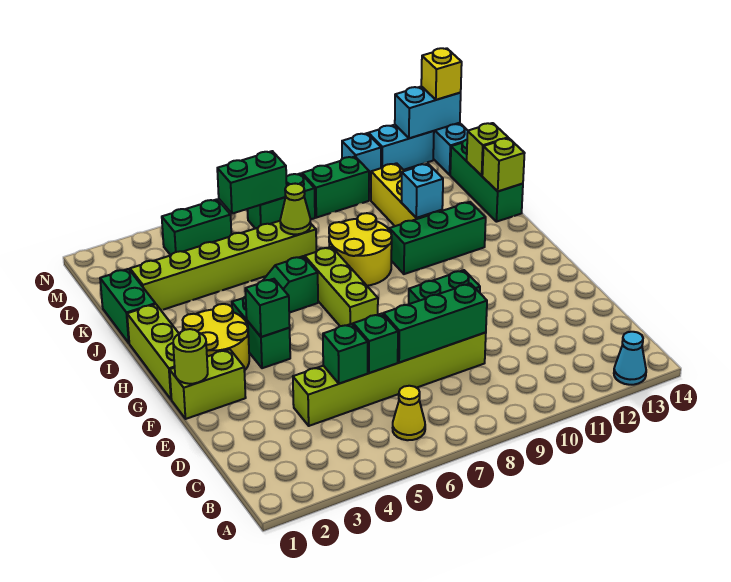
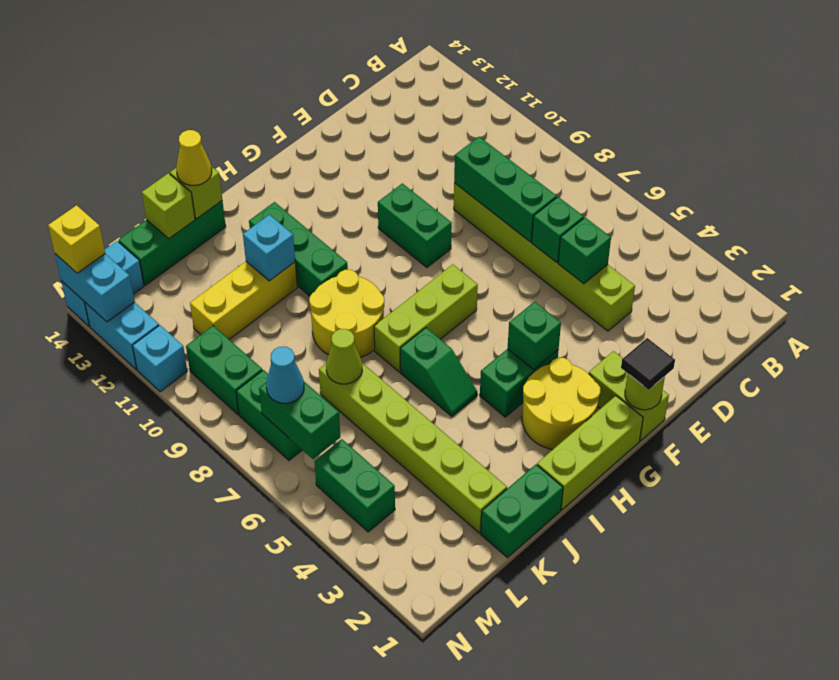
cyan cone A13 level 1 -> cyan cone M7 level 3
yellow cone B6 level 1 -> yellow cone J14 level 3
none -> black tile F1 level 3

